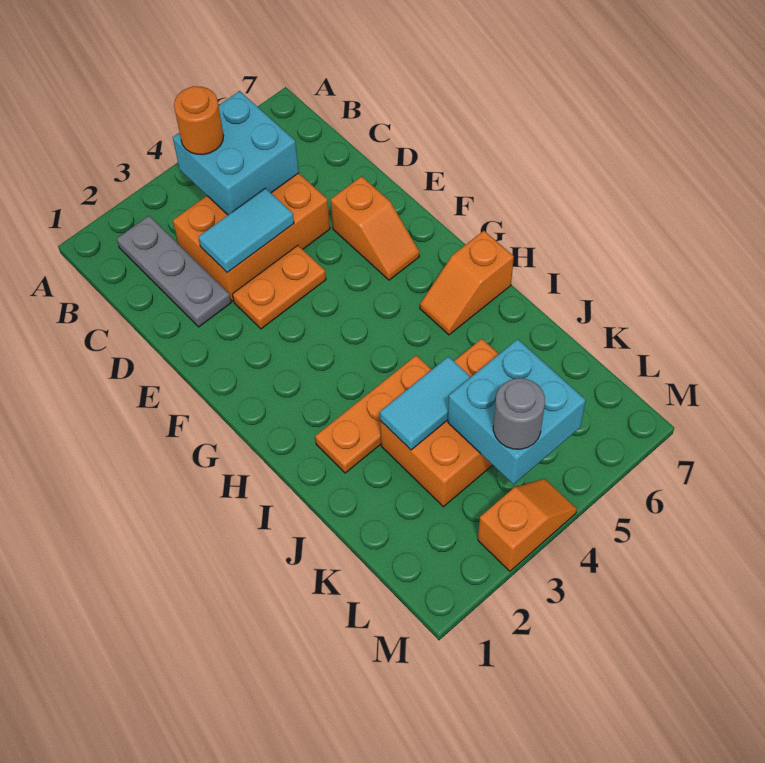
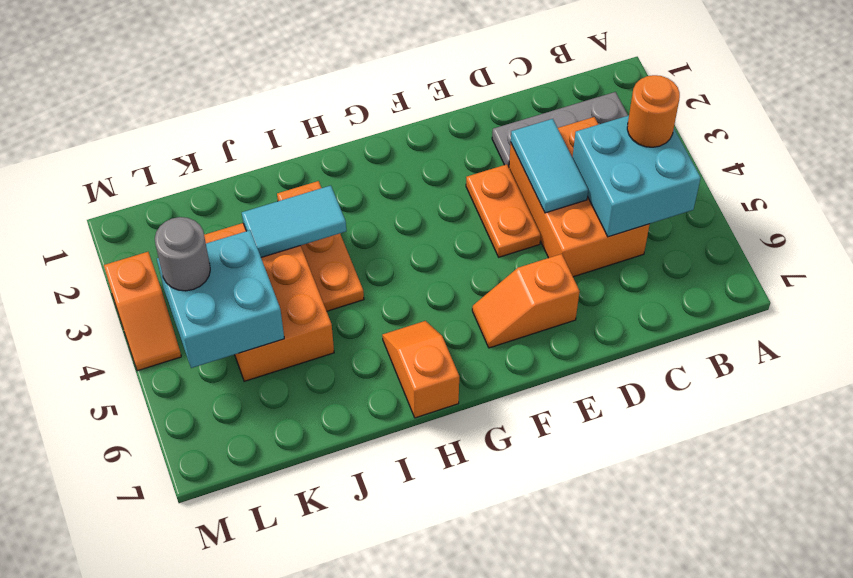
cyan tile J3:J4 level 2 -> cyan tile I3:J3 level 2

